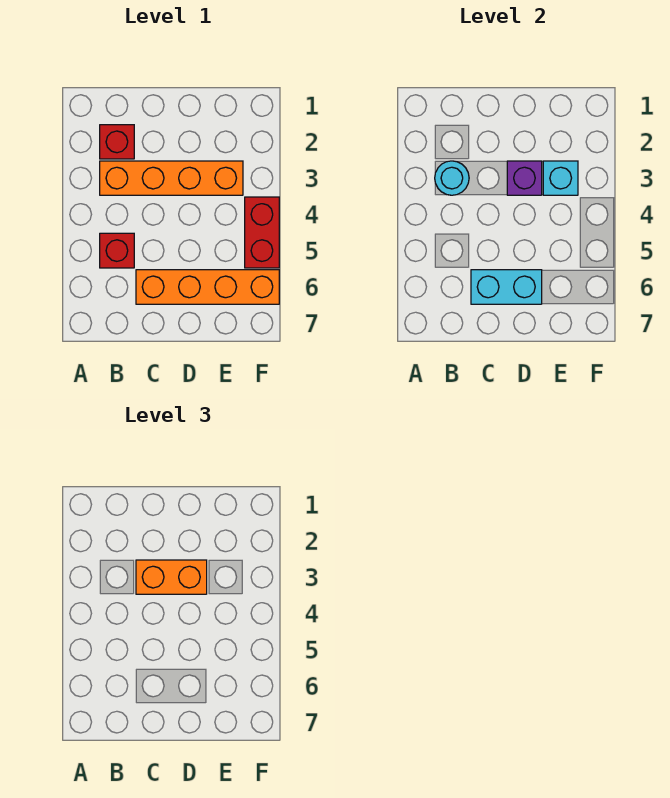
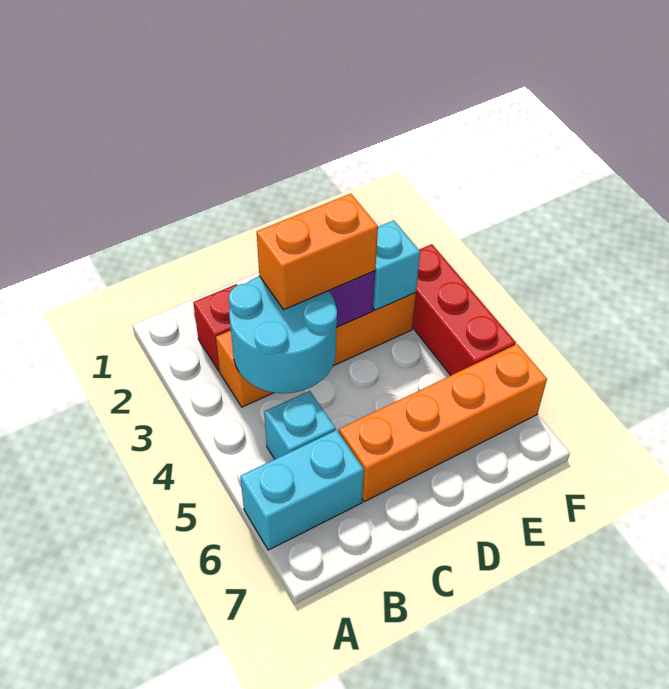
cyan round brick B3 level 2 -> cyan round brick B3:C4 level 2
red brick B5 level 1 -> cyan brick B5 level 1
cyan brick C6:D6 level 2 -> cyan brick A6:B6 level 1
red brick F4:F5 level 1 -> red brick F3:F5 level 1

